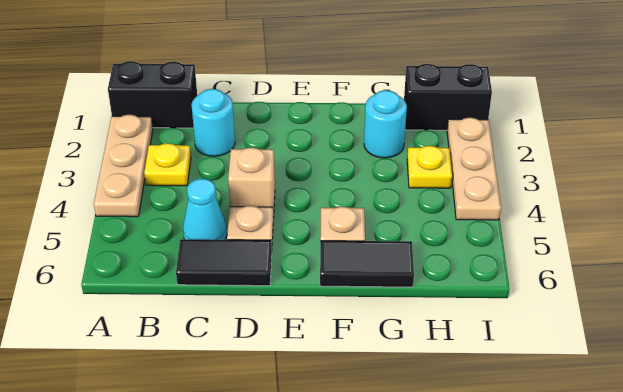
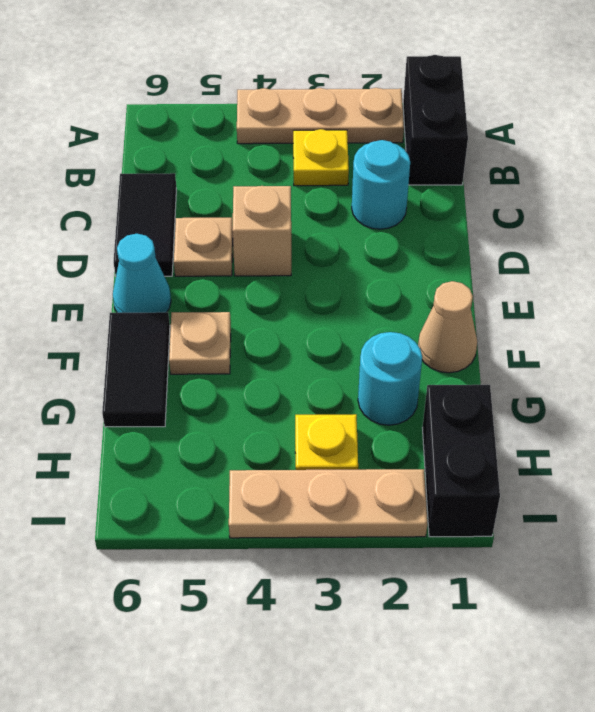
cyan cone C5 level 1 -> cyan cone E6 level 1
none -> tan cone F1 level 1

